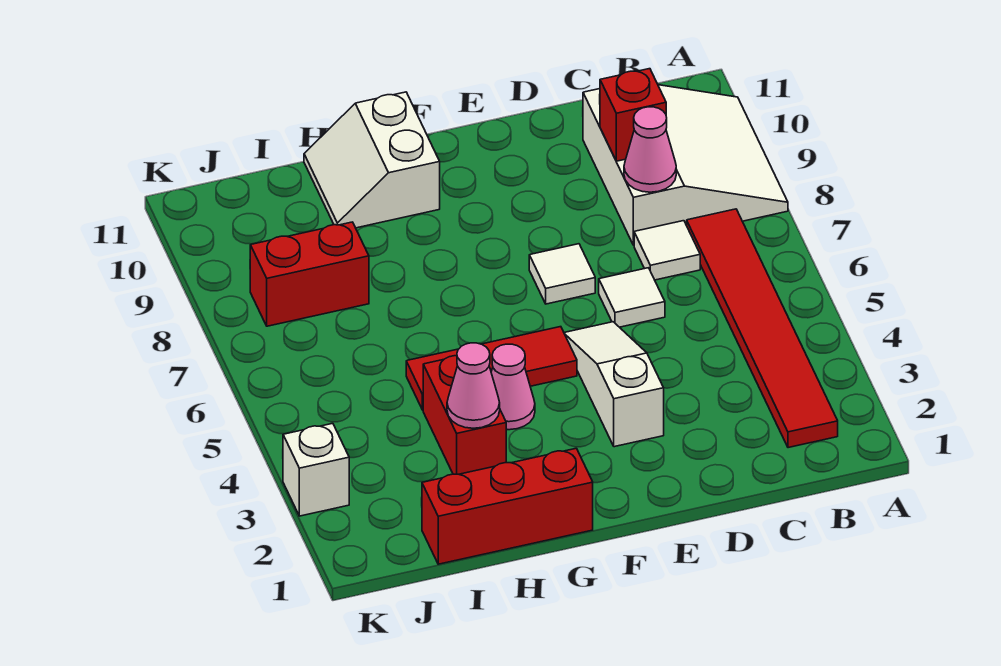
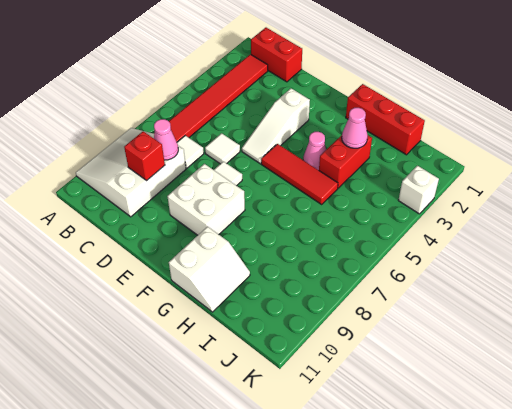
none -> white brick E8:F9 level 1
red brick I8:J8 level 1 -> red brick B1:C1 level 1

